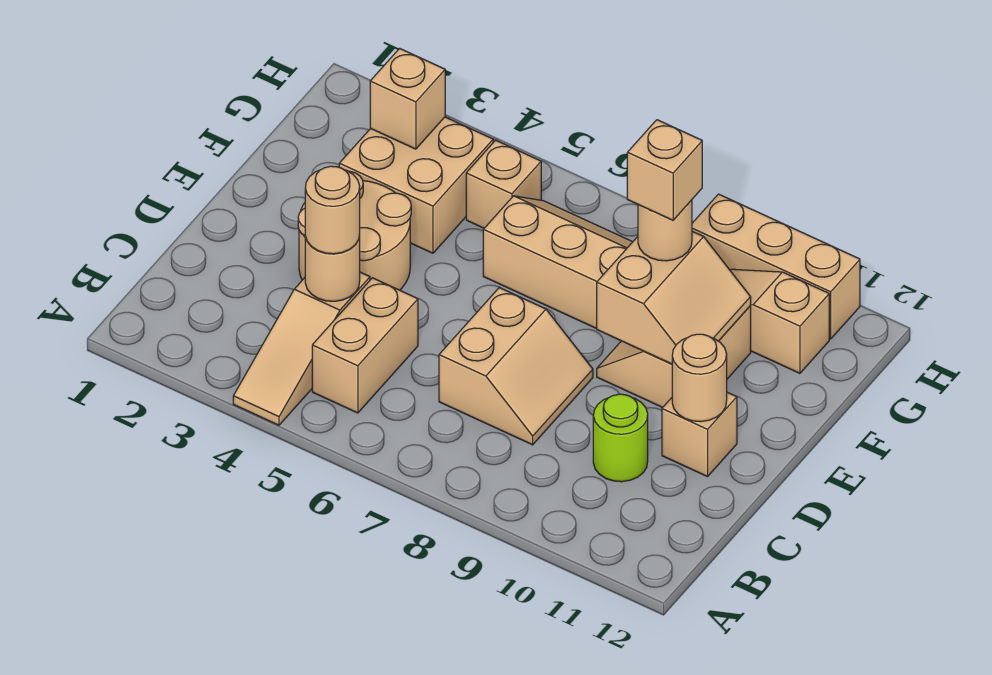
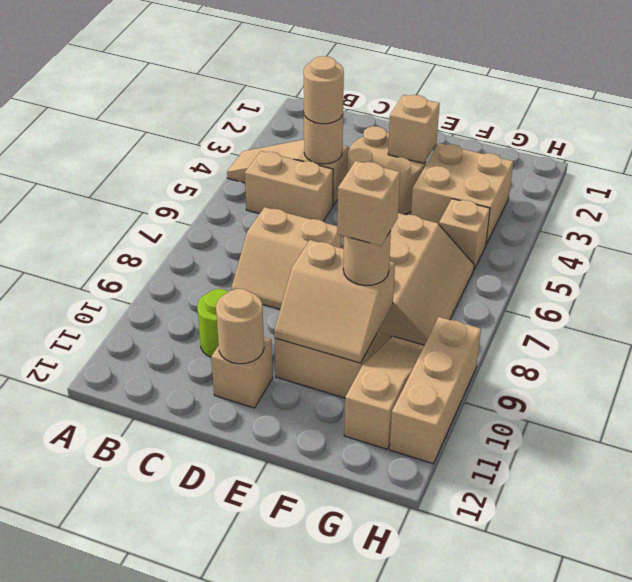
tan brick G3 level 2 -> tan brick E3 level 2

